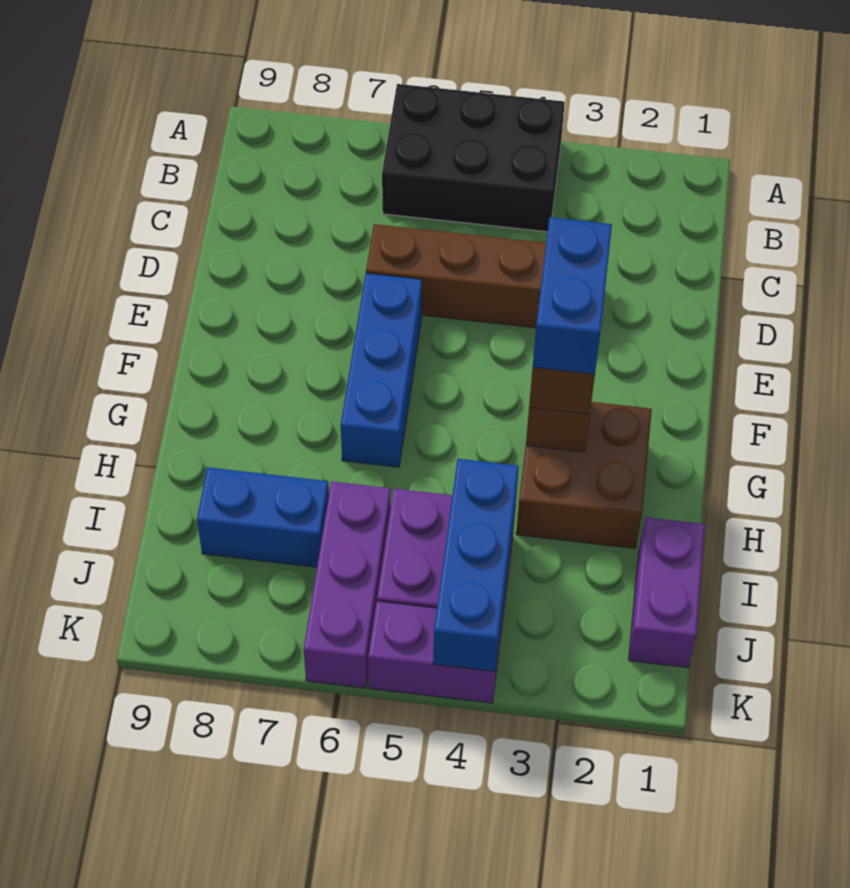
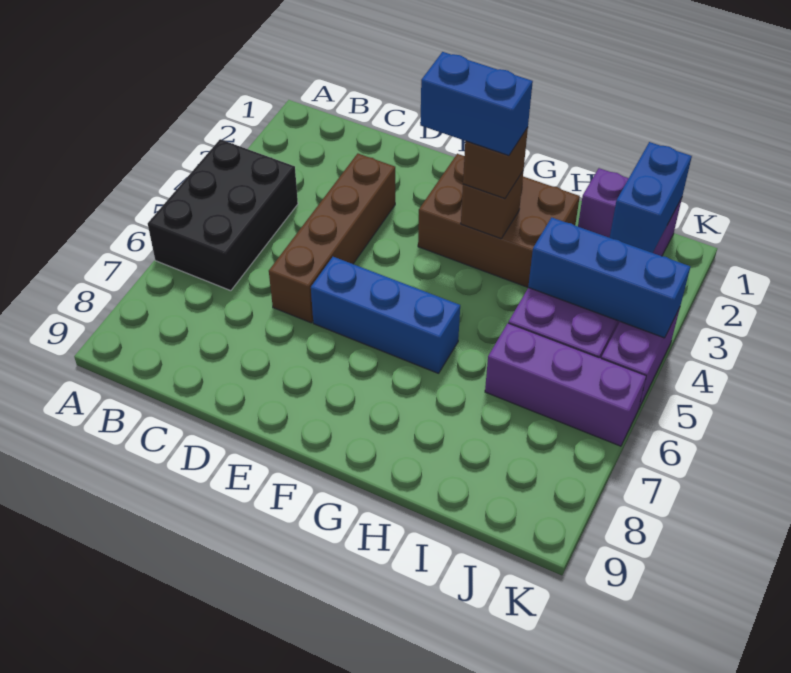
brown brick G2:H3 level 1 -> brown brick F2:H3 level 1
blue brick I7:I8 level 1 -> blue brick J1:J2 level 2

